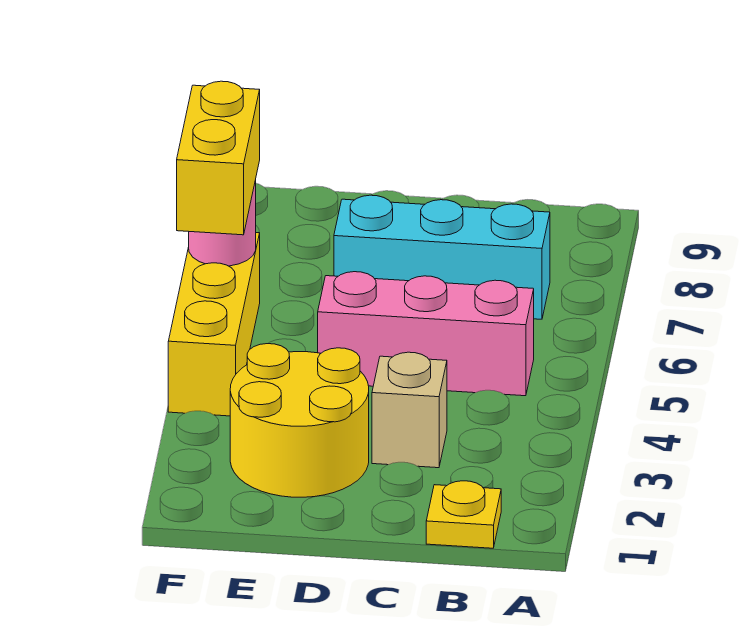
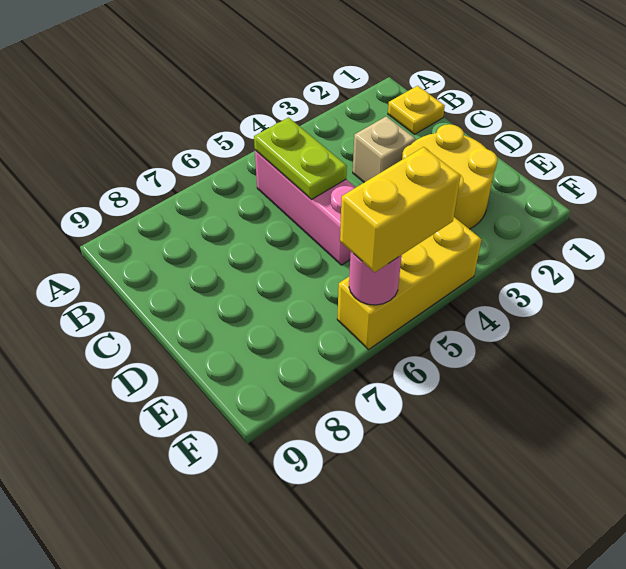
none -> lime plate B5:C5 level 2
cyan brick B7:D7 level 1 -> none

